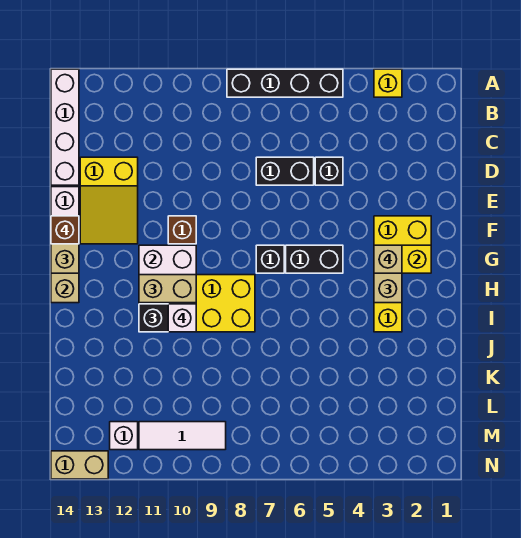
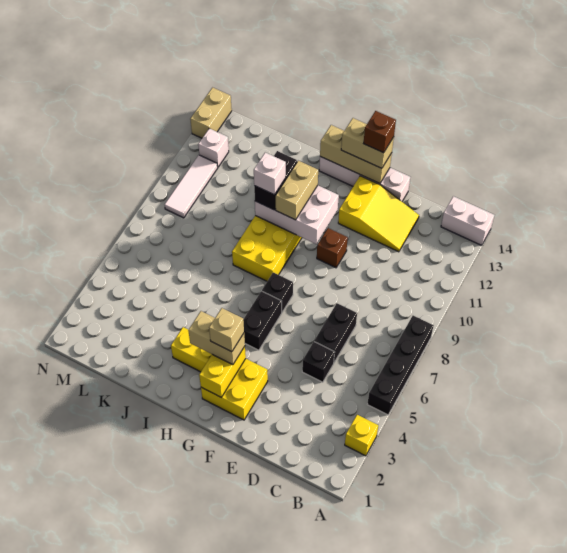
white brick A14:D14 level 1 -> white brick A14:B14 level 1
yellow slope D12:F13 level 1 top D -> yellow slope D12:F13 level 1 top F

